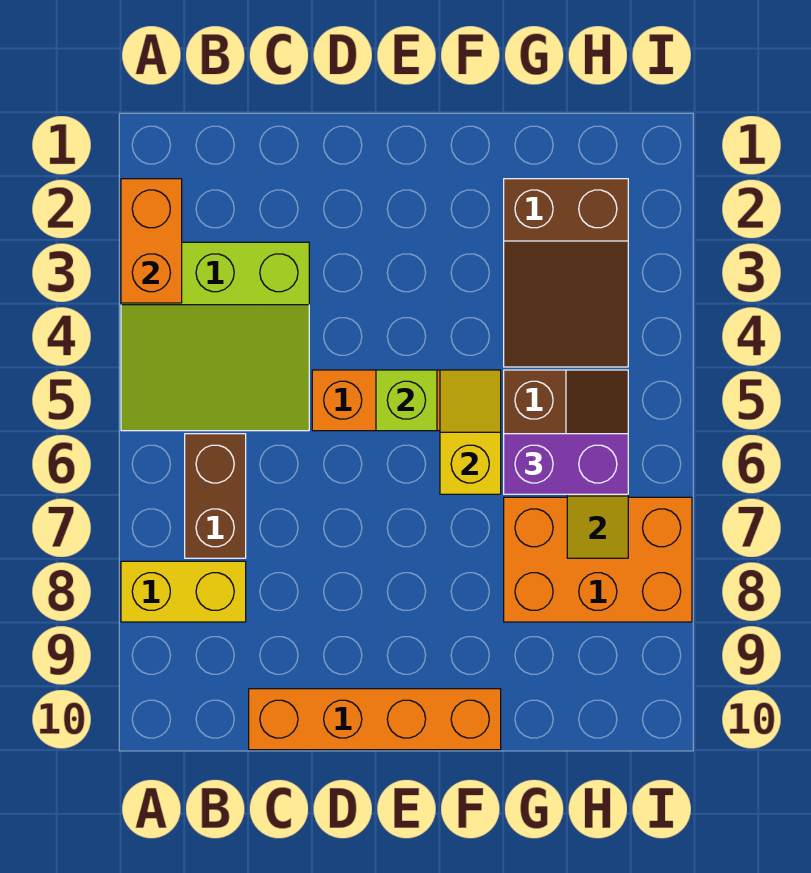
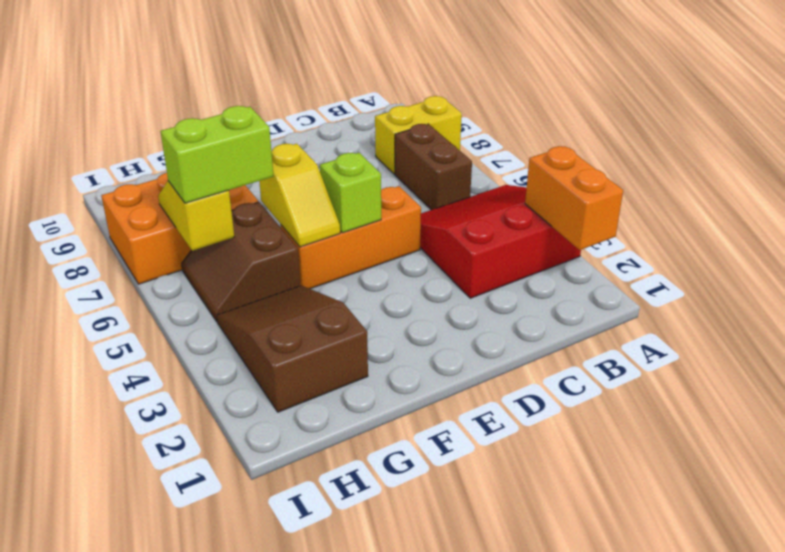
lime slope A3:C5 level 1 top 3 -> red slope A3:C5 level 1 top 3
orange brick C10:F10 level 1 -> none
purple brick G6:H6 level 3 -> lime brick G6:H6 level 3

